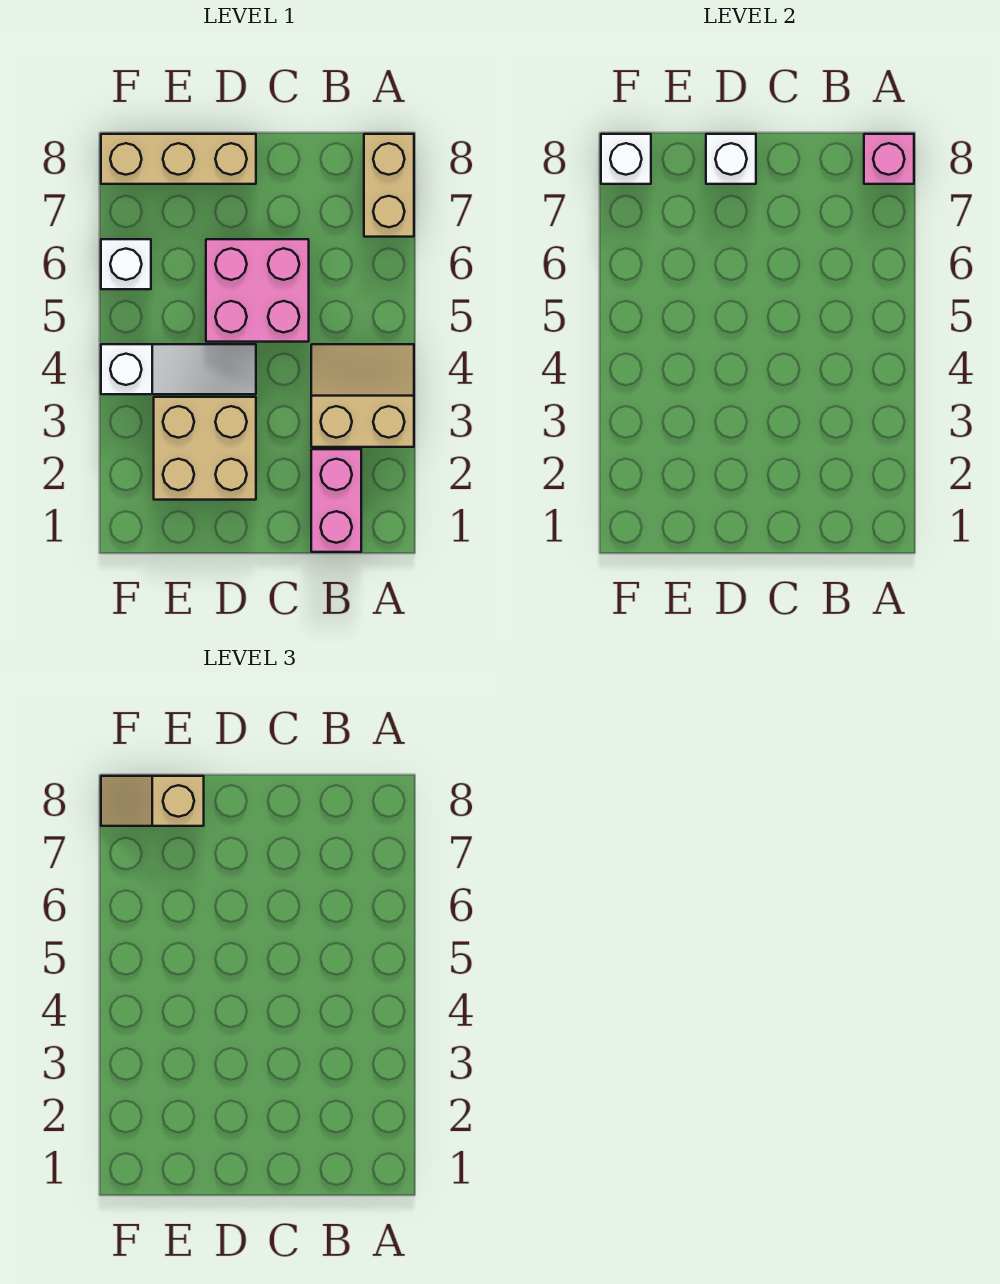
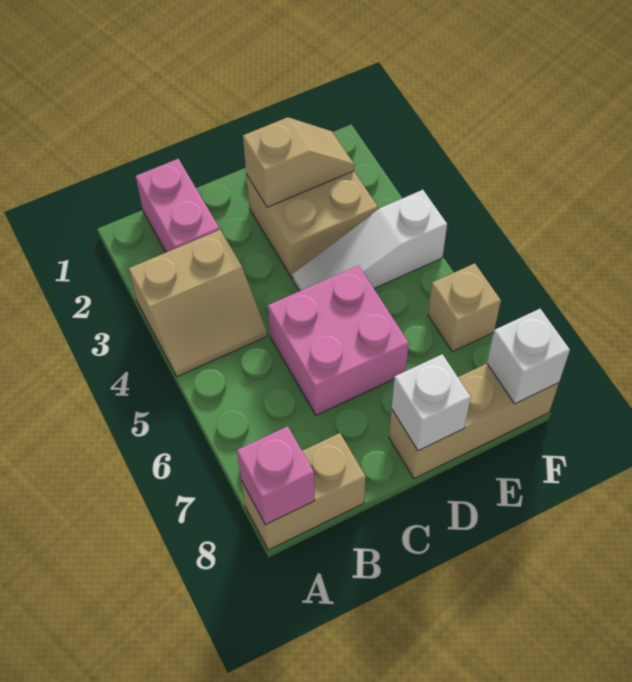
tan brick A7:A8 level 1 -> tan brick A8:B8 level 1
tan slope E8:F8 level 3 top E -> tan slope D2:E2 level 2 top D
white brick F6 level 1 -> tan brick F6 level 1

